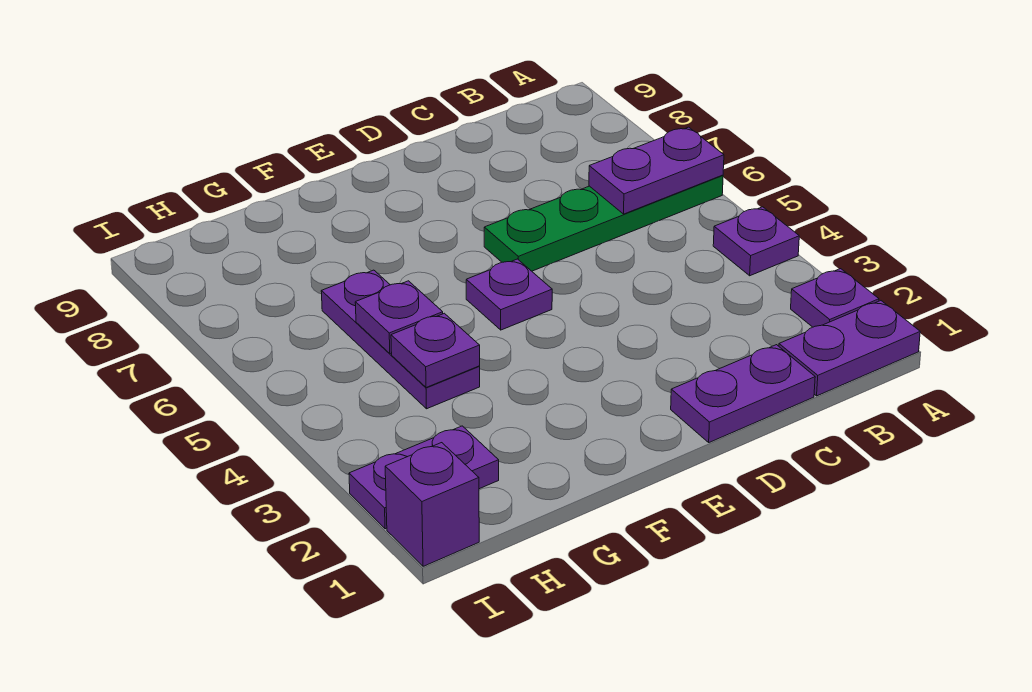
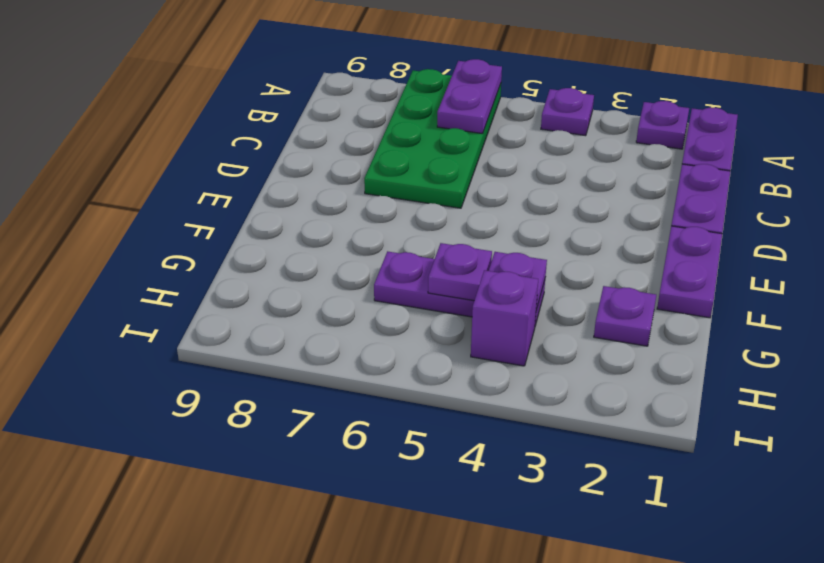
green plate A6:D6 level 1 -> green plate A6:D7 level 1
purple plate E5 level 1 -> purple plate G2 level 1
purple plate H2:I2 level 1 -> purple plate E1:F1 level 1
purple brick I1 level 1 -> purple brick H4 level 1

